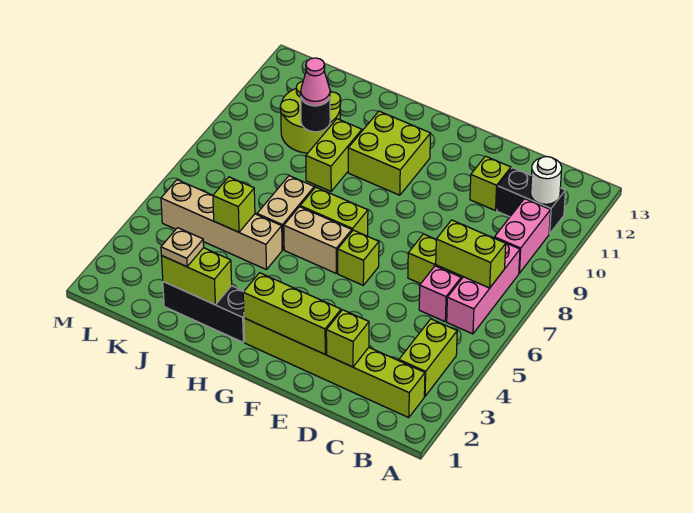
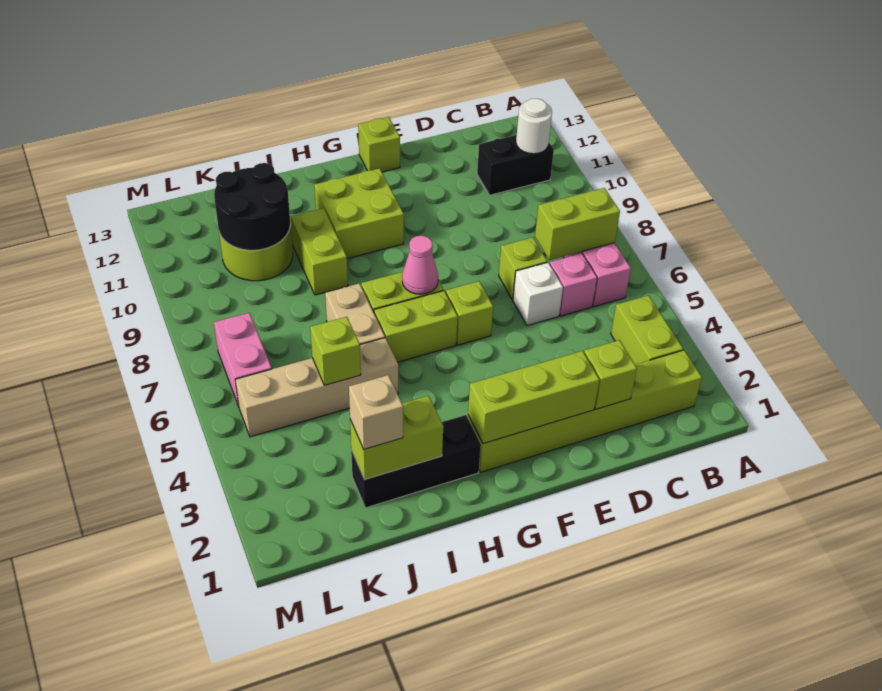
pink brick B9:B10 level 1 -> pink brick L6:L7 level 1
none -> white brick D6 level 1
lime brick D11 level 1 -> lime brick F13 level 1
tan brick G6:H6 level 1 -> lime brick G6:H6 level 1
tan plate J2 level 3 -> tan brick J2 level 3
black round brick J10 level 2 -> black round brick J10:K11 level 2
pink cone J10 level 3 -> pink cone G7 level 2

